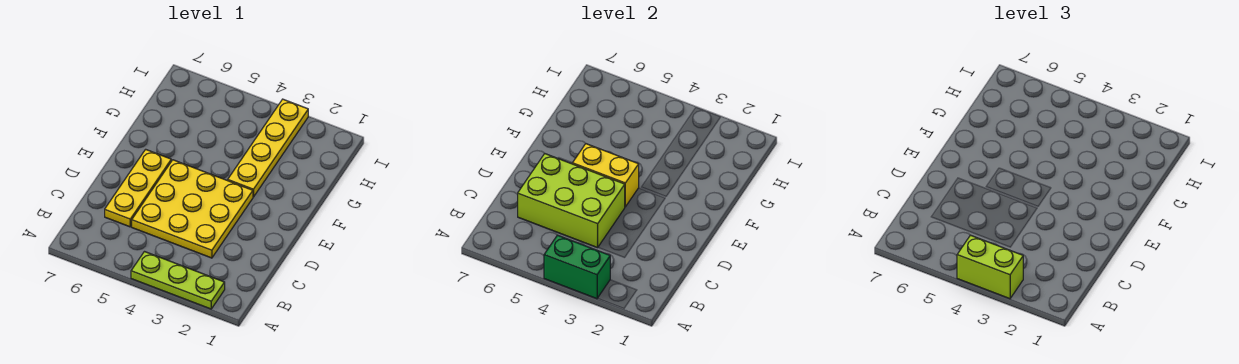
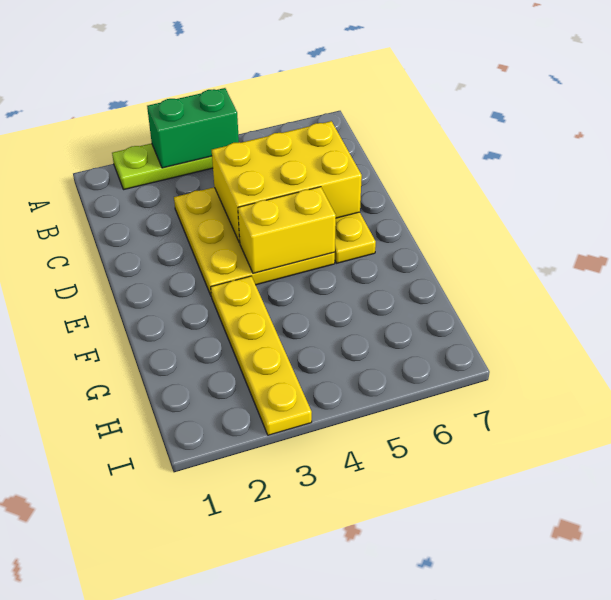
lime brick A3:A4 level 3 -> none
lime brick C4:D6 level 2 -> yellow brick C4:D6 level 2

